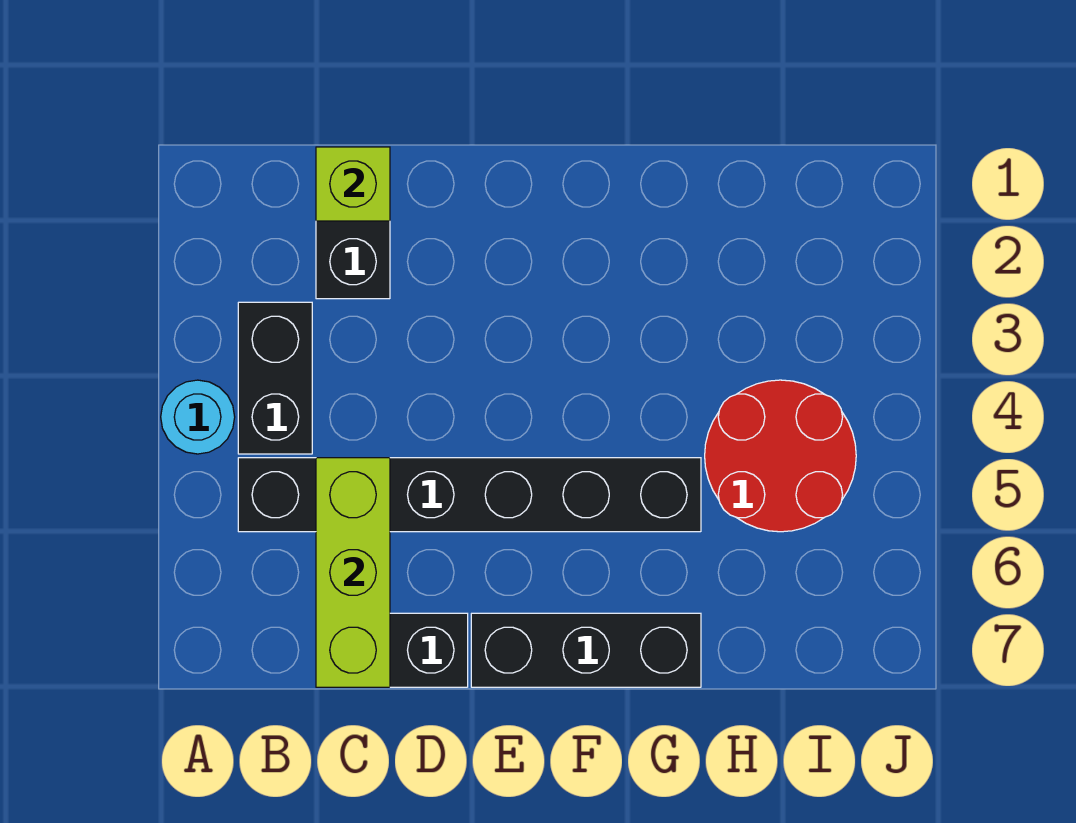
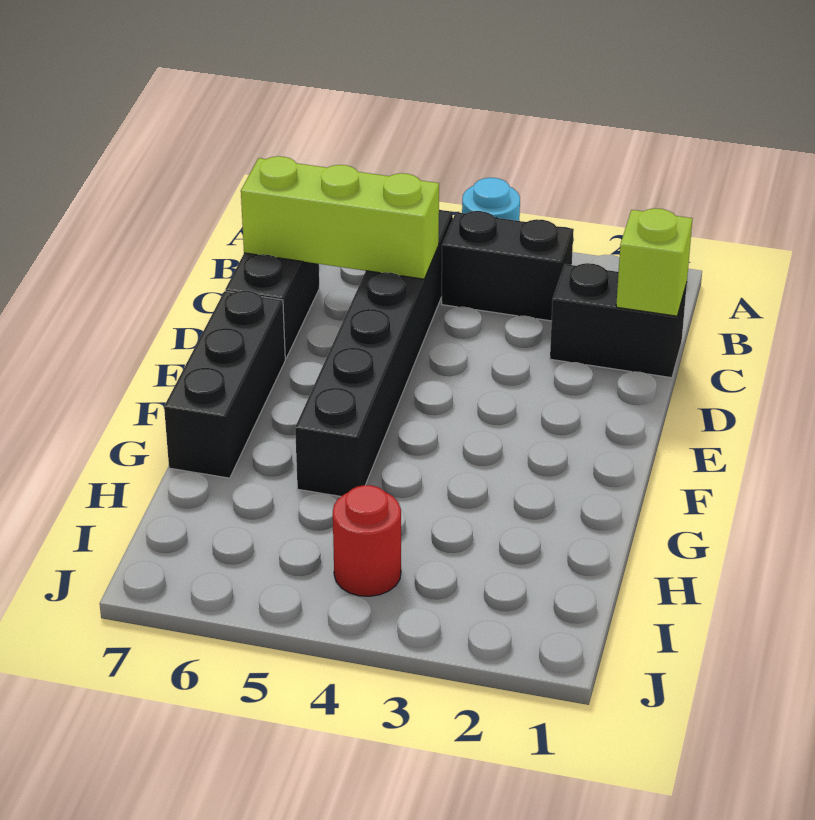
red round brick H4:I5 level 1 -> red round brick I4 level 1

